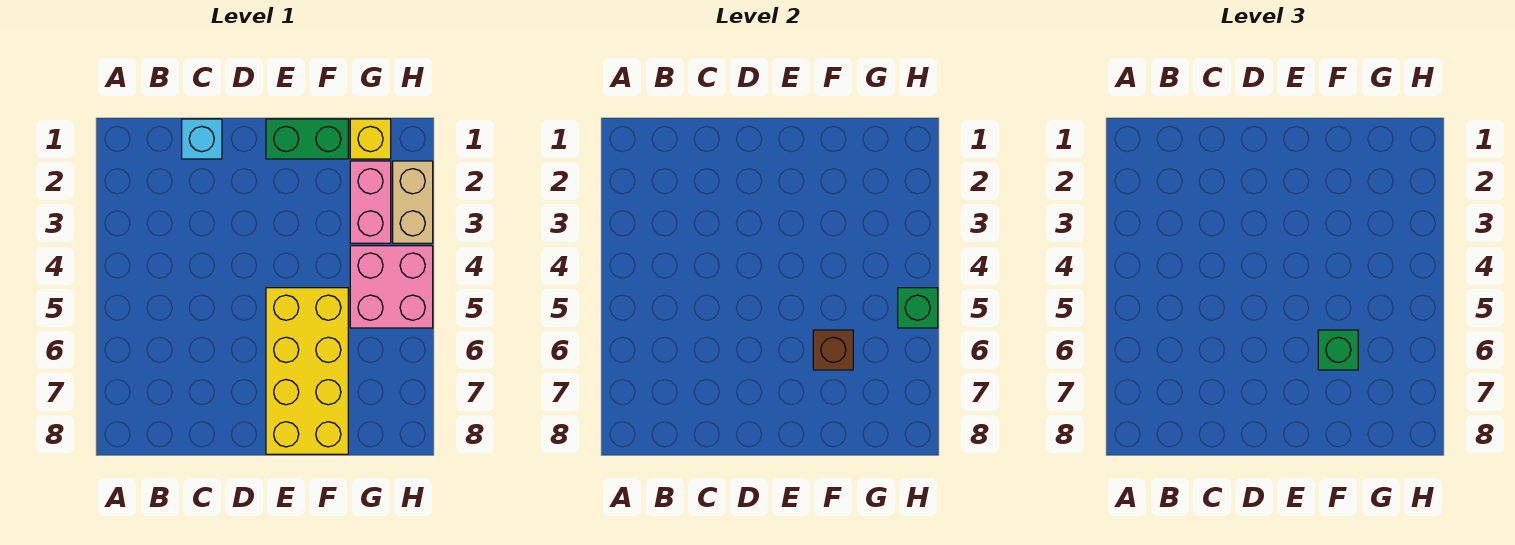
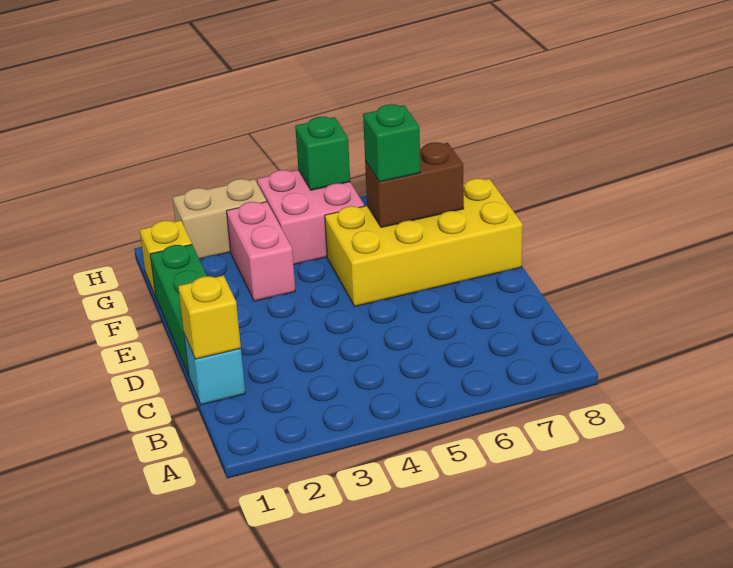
none -> yellow brick C1 level 2
green brick E1:F1 level 1 -> green brick D1:F1 level 1
brown brick F6 level 2 -> brown brick F6:F7 level 2
pink brick G2:G3 level 1 -> pink brick F3:G3 level 1

